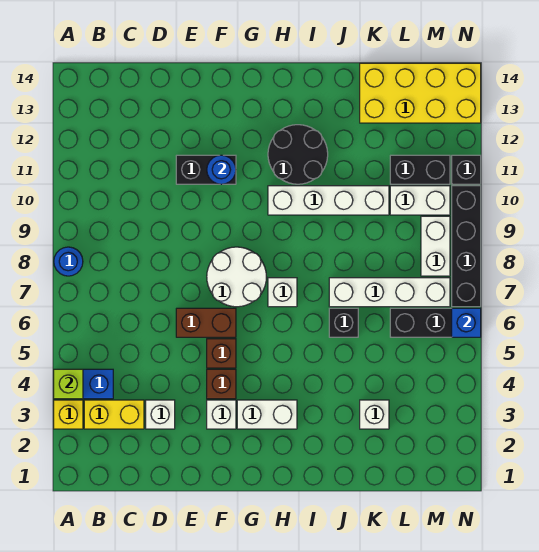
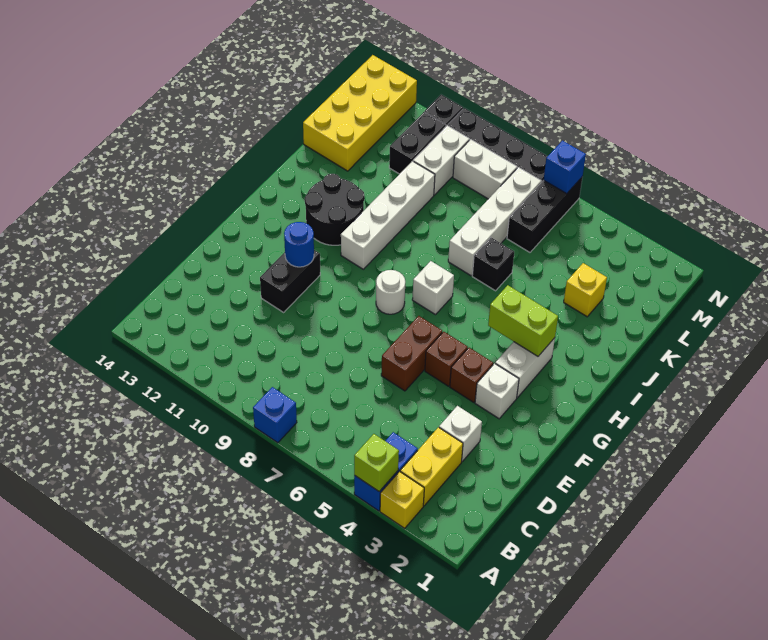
blue round brick A8 level 1 -> blue brick A8 level 1
white round brick F7:G8 level 1 -> white round brick G8 level 1
none -> lime brick H3:H4 level 2
white brick K3 level 1 -> yellow brick K3 level 1

